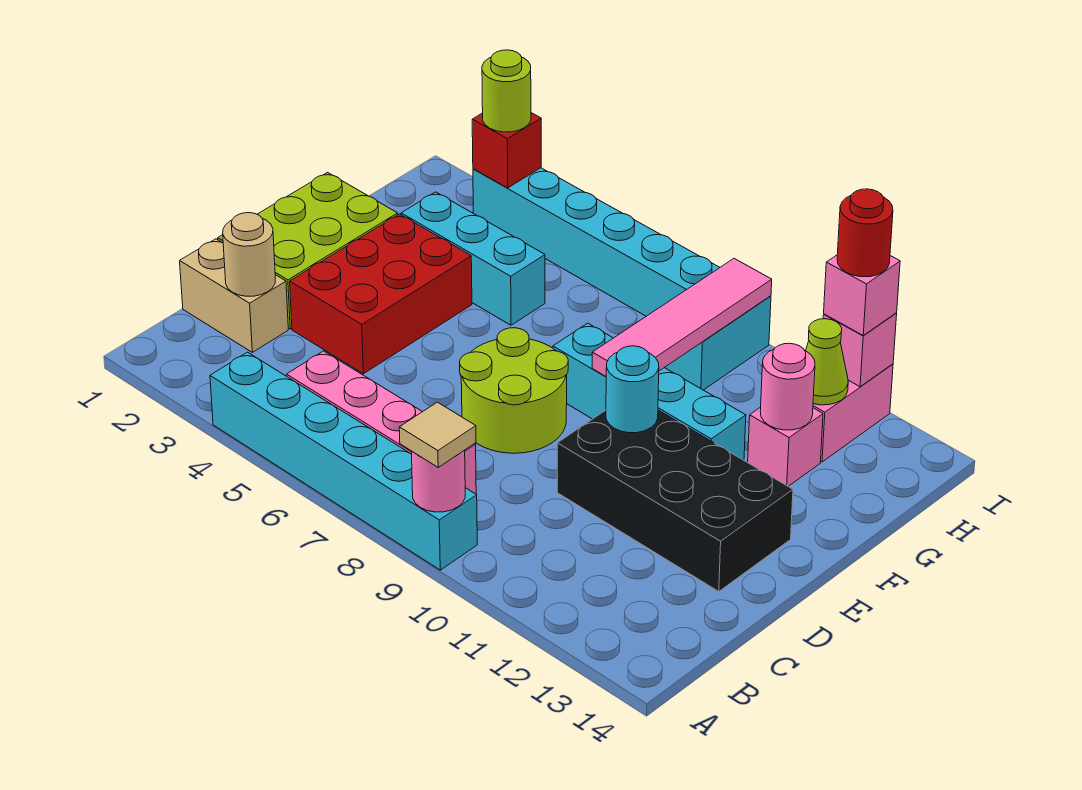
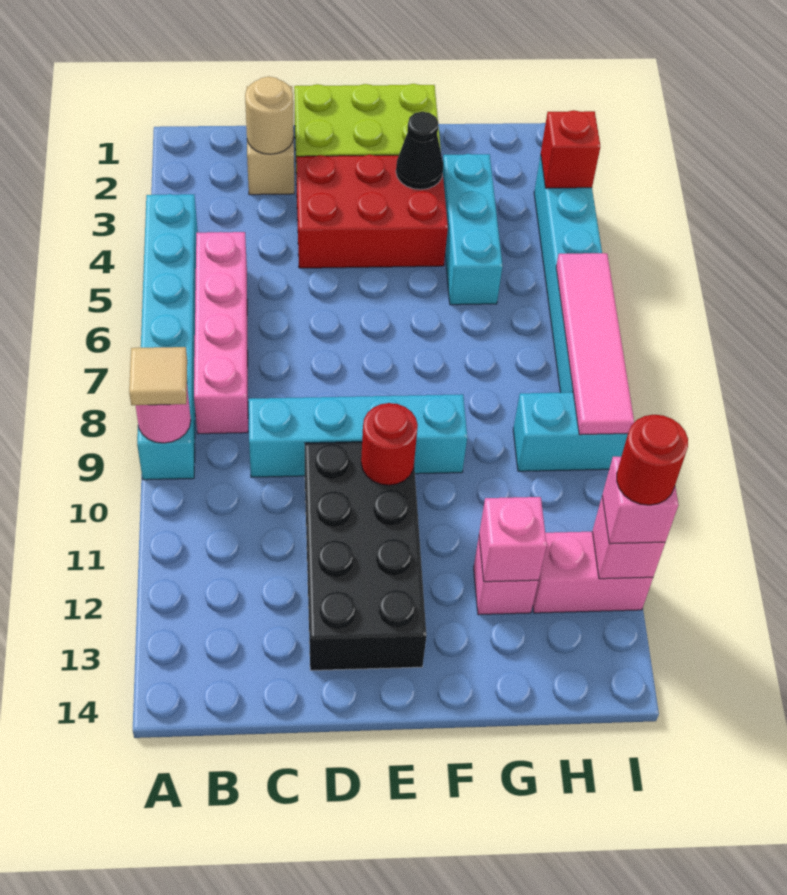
lime round brick D7:E8 level 1 -> none
cyan round brick E10 level 2 -> red round brick E10 level 2
none -> black cone F3 level 2
cyan brick F8:F11 level 1 -> cyan brick C9:F9 level 1
pink tile F9:I9 level 2 -> pink tile I6:I9 level 2
pink round brick G12 level 2 -> pink brick G12 level 2
lime cone H12 level 2 -> none
lime round brick I3 level 3 -> none

